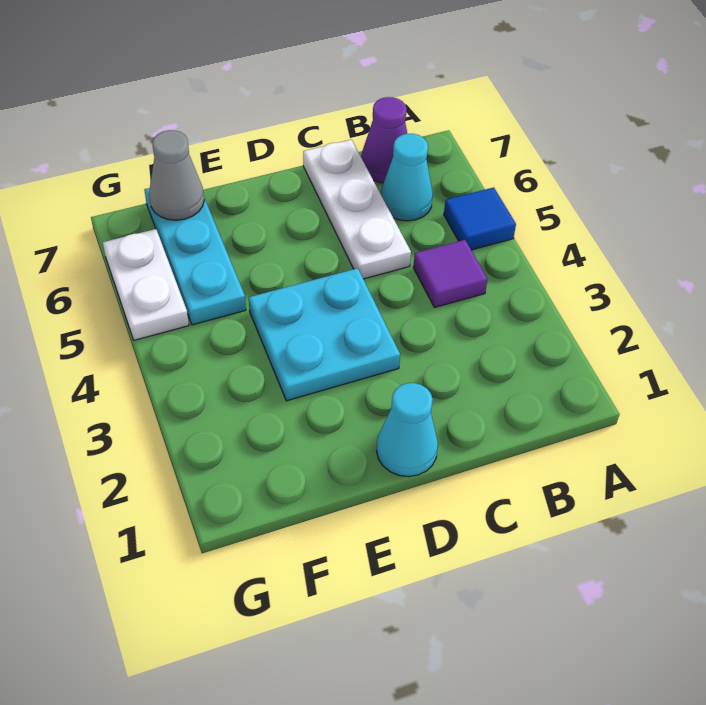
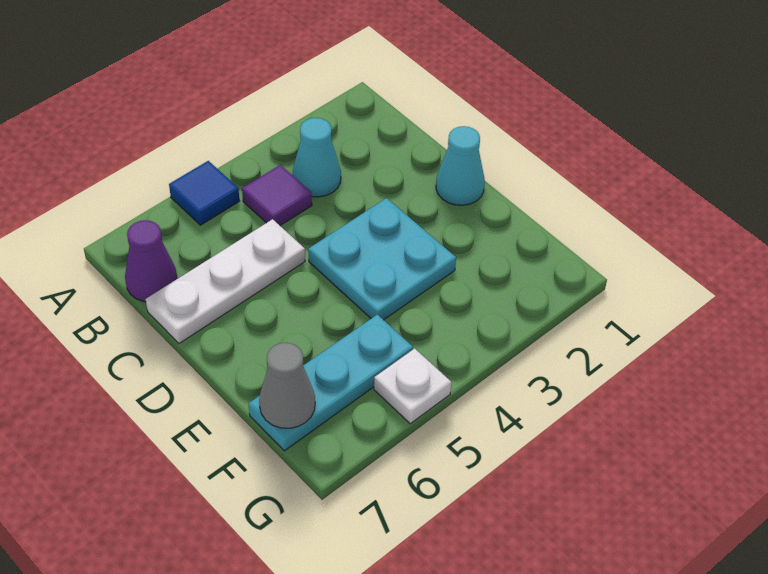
cyan cone B6 level 1 -> cyan cone B3 level 1
white plate G5:G6 level 1 -> white plate G5 level 1

